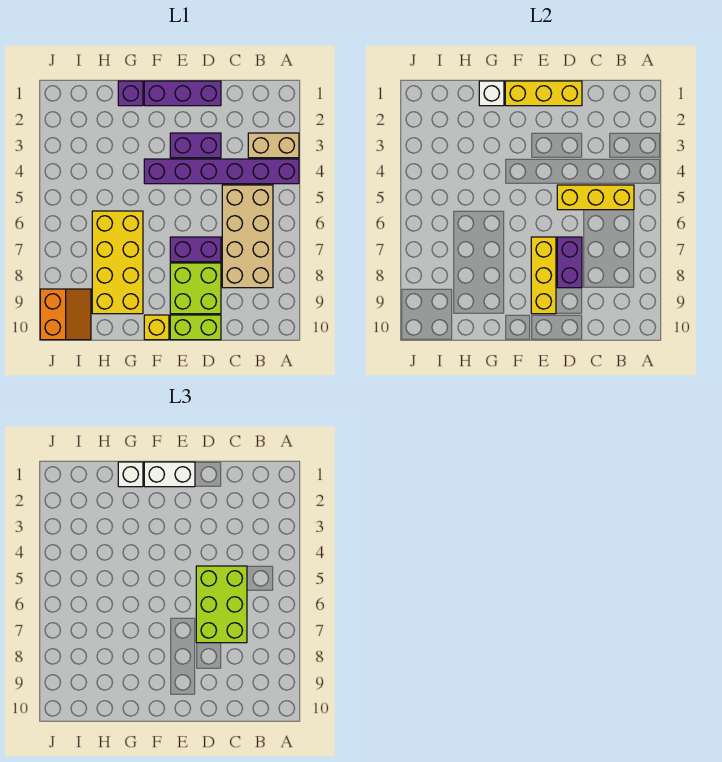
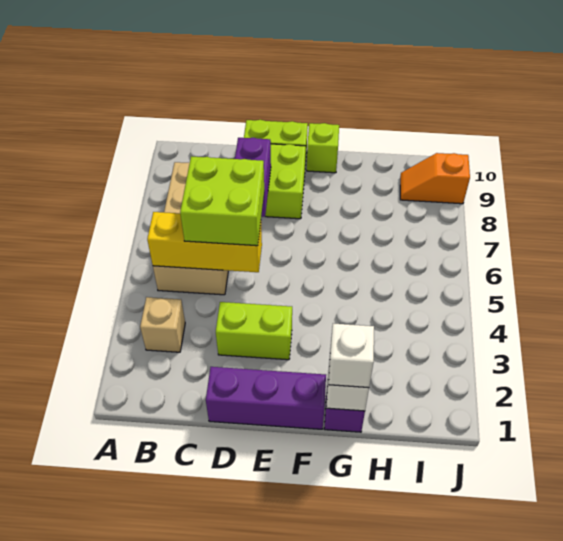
tan brick A3:B3 level 1 -> tan brick B3 level 1
purple brick A4:F4 level 1 -> none
lime brick C5:D7 level 3 -> lime brick C5:D6 level 3
yellow brick D1:F1 level 2 -> none
purple brick D3:E3 level 1 -> lime brick D3:E3 level 1
purple brick D7:E7 level 1 -> none
white brick E1:F1 level 3 -> none
yellow brick E7:E9 level 2 -> none
yellow brick F10 level 1 -> lime brick F10 level 1
yellow brick G6:H9 level 1 -> none
orange slope I9:J10 level 1 top J -> orange slope I9:J9 level 1 top J

